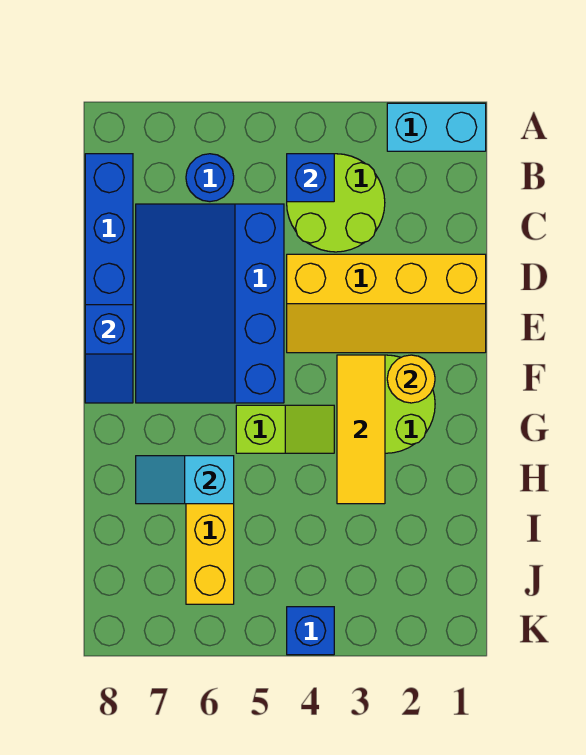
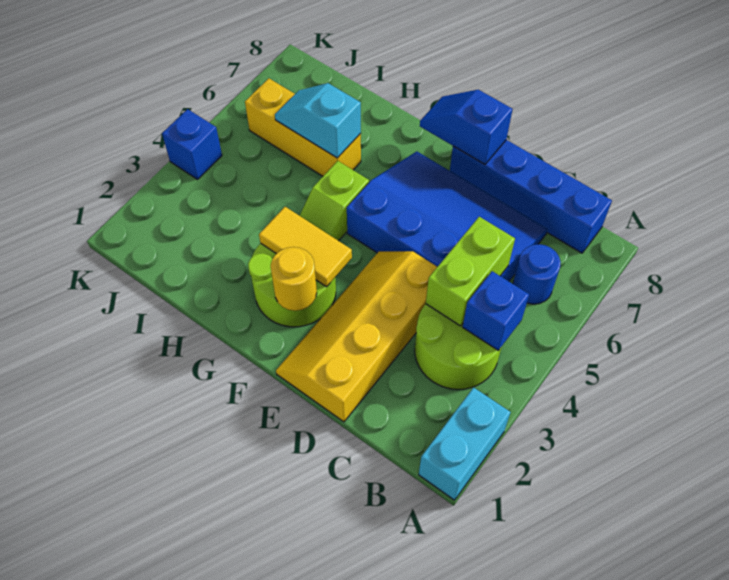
none -> lime brick C4:C5 level 2
yellow tile F3:H3 level 2 -> yellow tile F3:G3 level 2
cyan slope H6:H7 level 2 top 6 -> cyan slope H6:I6 level 2 top H

